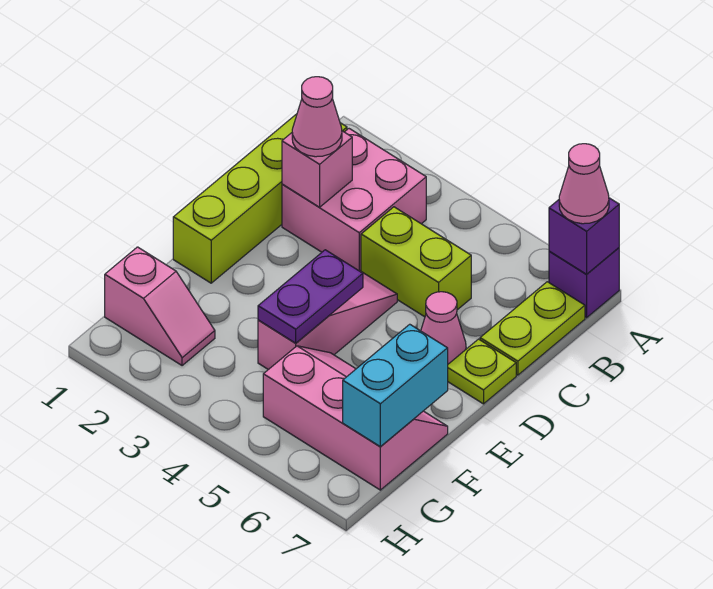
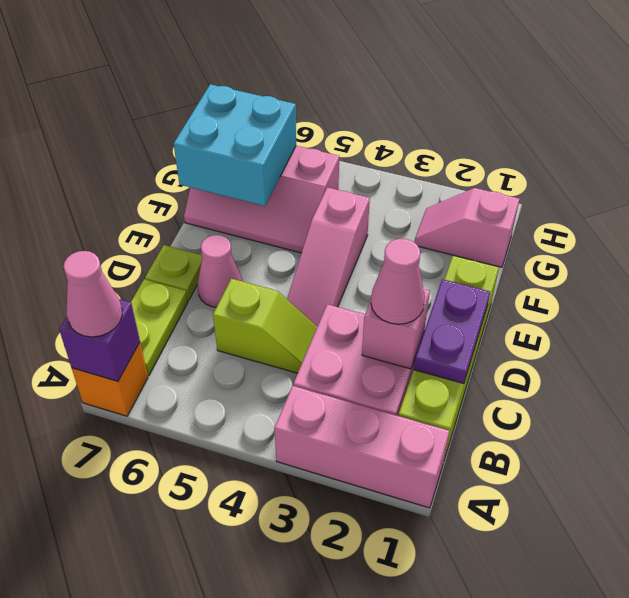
none -> pink brick A1:A3 level 1
purple brick A7 level 1 -> orange brick A7 level 1
lime brick C4:C5 level 1 -> lime slope C4:C5 level 1 top 5
purple plate E4:F4 level 2 -> purple plate C1:D1 level 2
cyan brick F7:G7 level 2 -> cyan brick F6:G7 level 2

